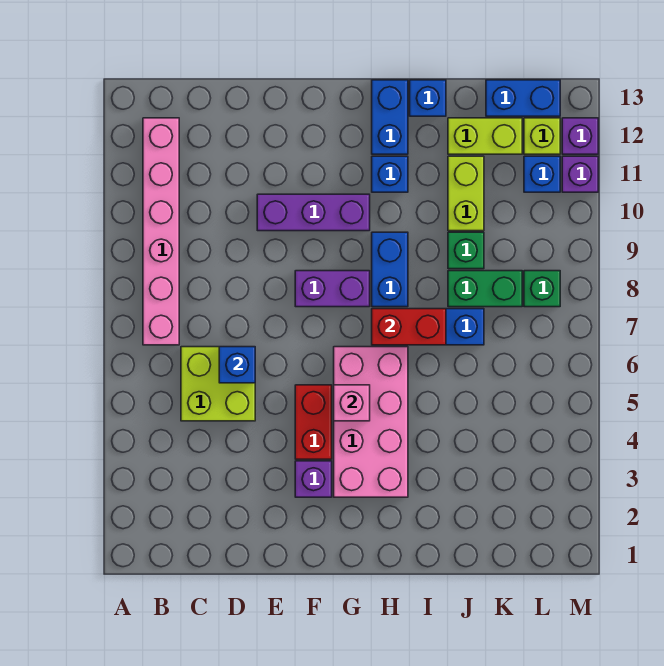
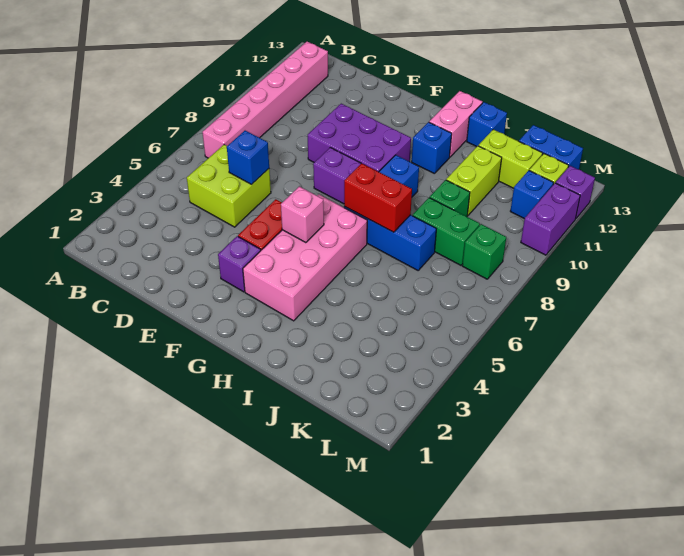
purple brick E10:G10 level 1 -> purple brick E9:G10 level 1
blue brick H12:H13 level 1 -> pink brick H12:H13 level 1
purple brick M11 level 1 -> purple brick M10:M11 level 1

